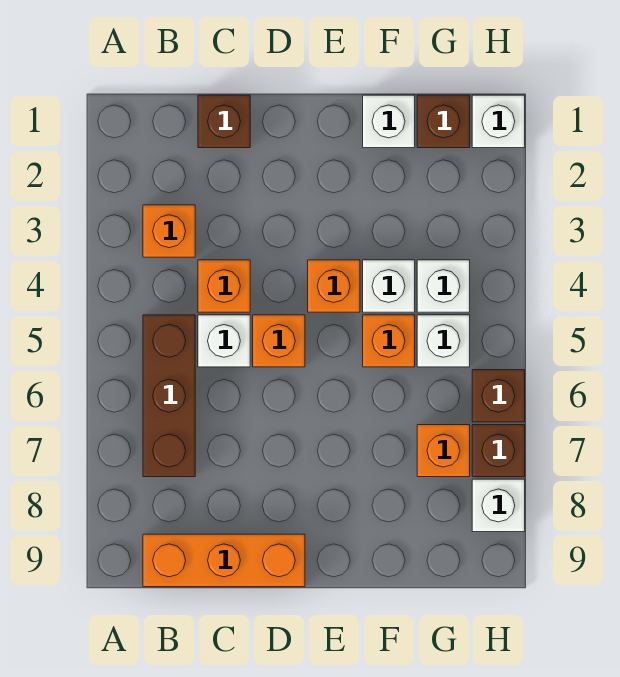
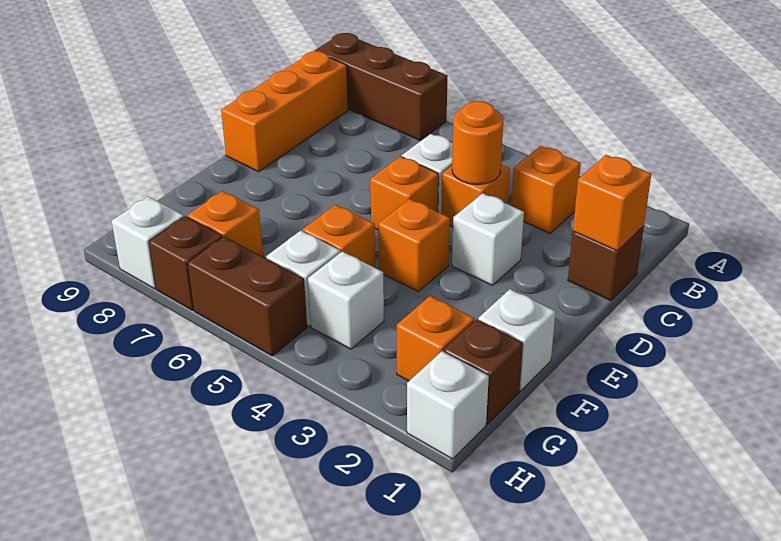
brown brick B5:B7 level 1 -> brown brick A7:A9 level 1
none -> orange brick C1 level 2
none -> orange round brick C4 level 2
white brick F4 level 1 -> white brick D3 level 1
none -> orange brick G2 level 1
brown brick H6 level 1 -> brown brick H5:H6 level 1

